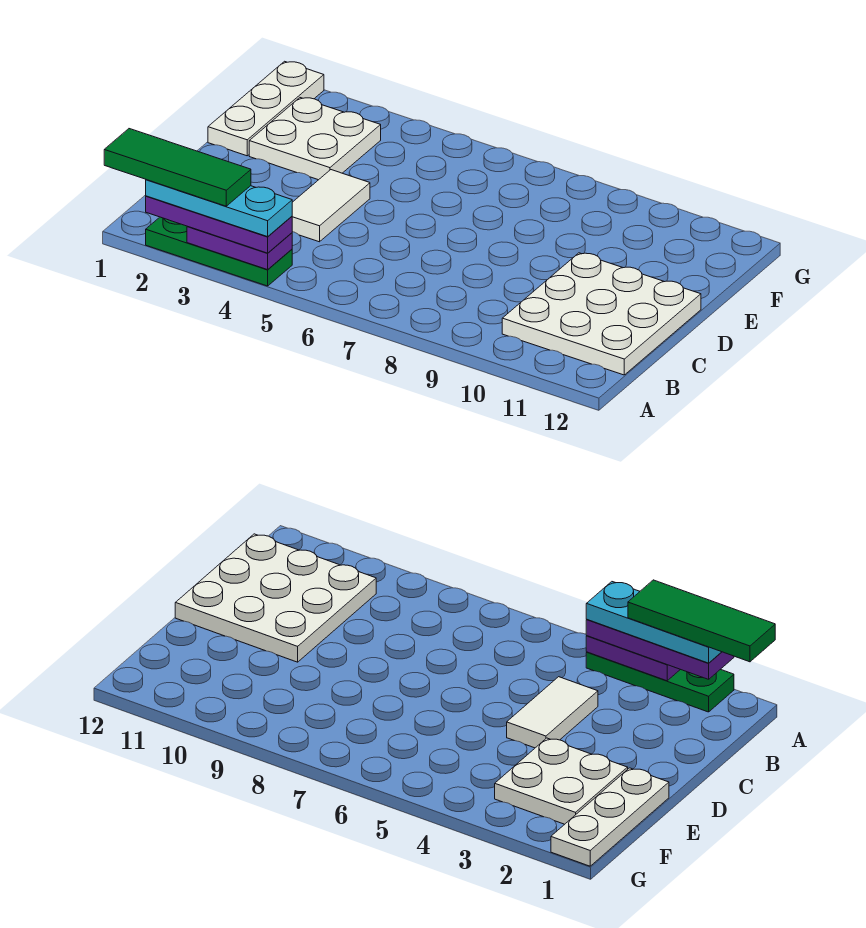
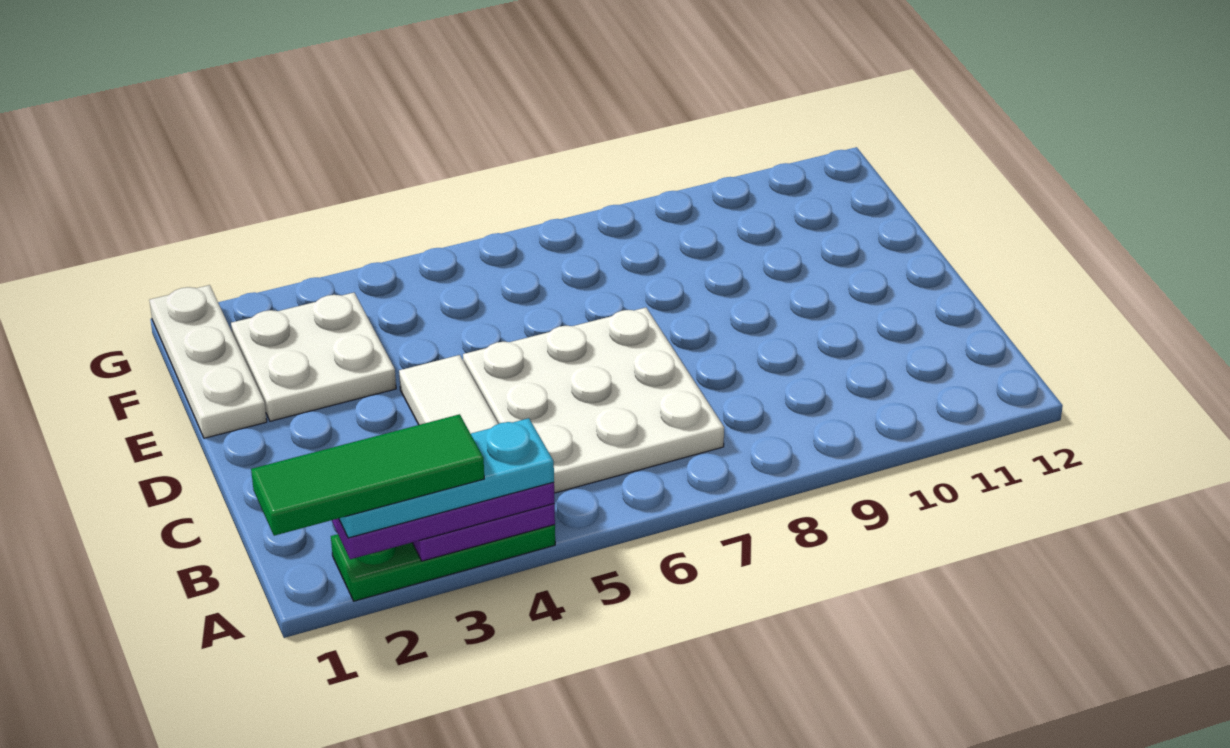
white plate B10:D12 level 1 -> white plate B5:D7 level 1

